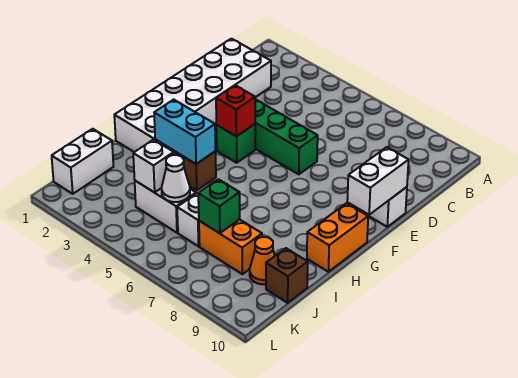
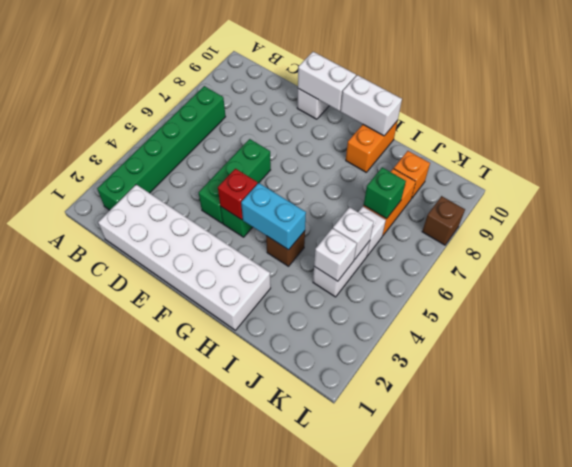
none -> green brick B2:B7 level 1
orange brick G10:H10 level 1 -> orange brick H9:H10 level 1
cyan brick H3:H4 level 2 -> cyan brick G4:H4 level 2
white brick J1:K1 level 1 -> white brick G10:H10 level 2
white cone J5 level 2 -> white brick J5 level 2
orange cone J9 level 1 -> orange brick J9 level 1
brown brick J10 level 1 -> brown brick L8 level 1

